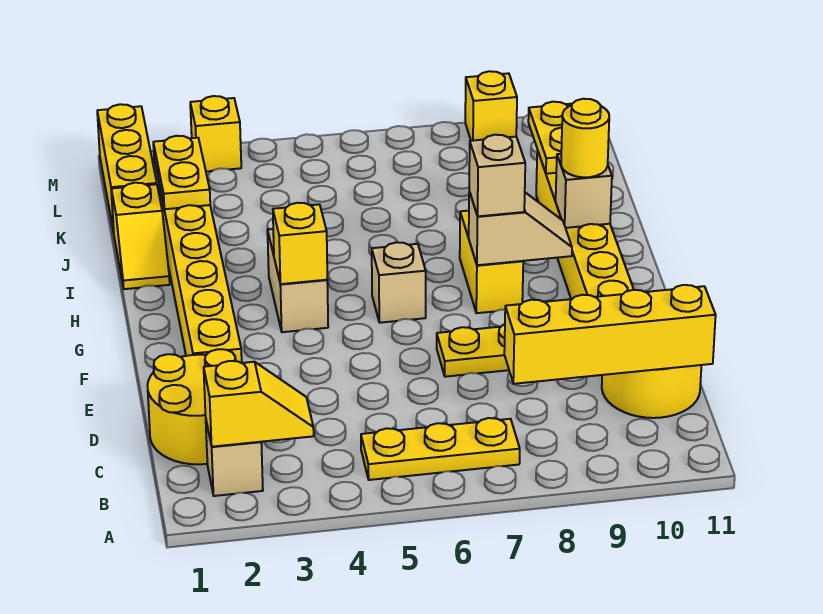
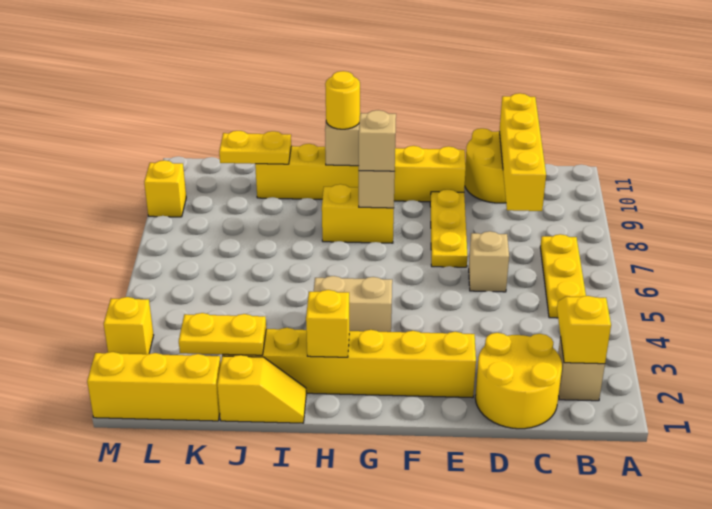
yellow brick G4 level 2 -> yellow brick H2 level 2
tan brick G6 level 1 -> tan brick D6 level 1

